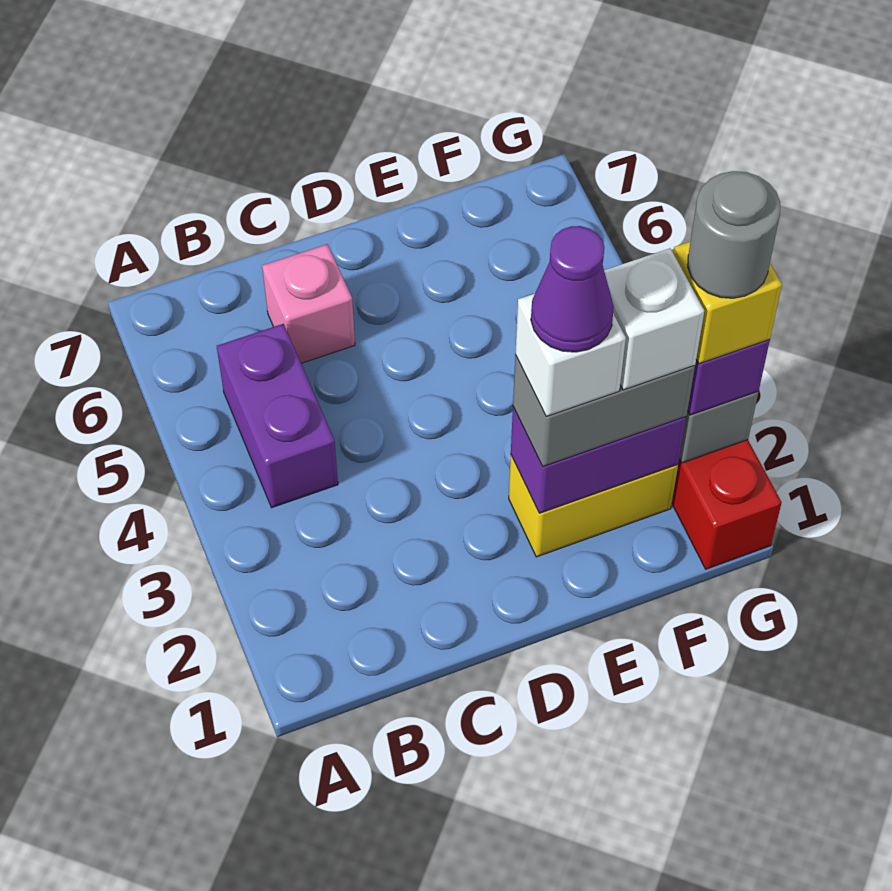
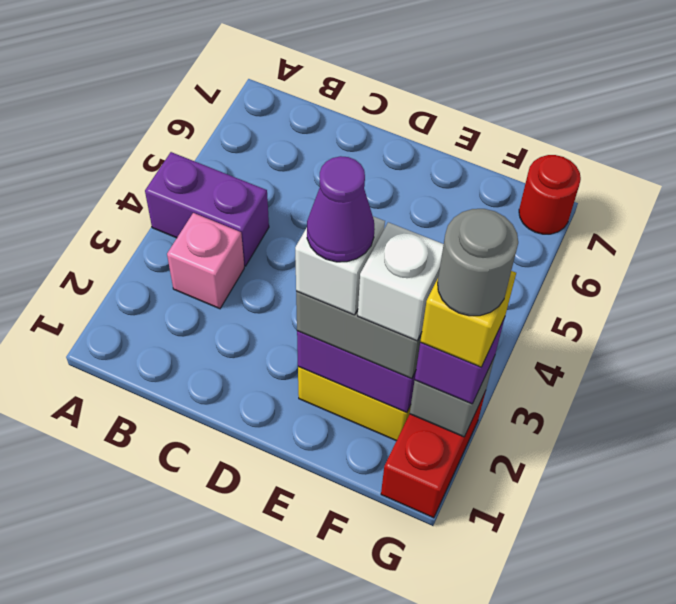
purple brick B4:B5 level 1 -> purple brick A4:B4 level 1
pink brick C6 level 1 -> pink brick B3 level 1
none -> red round brick G7 level 1

